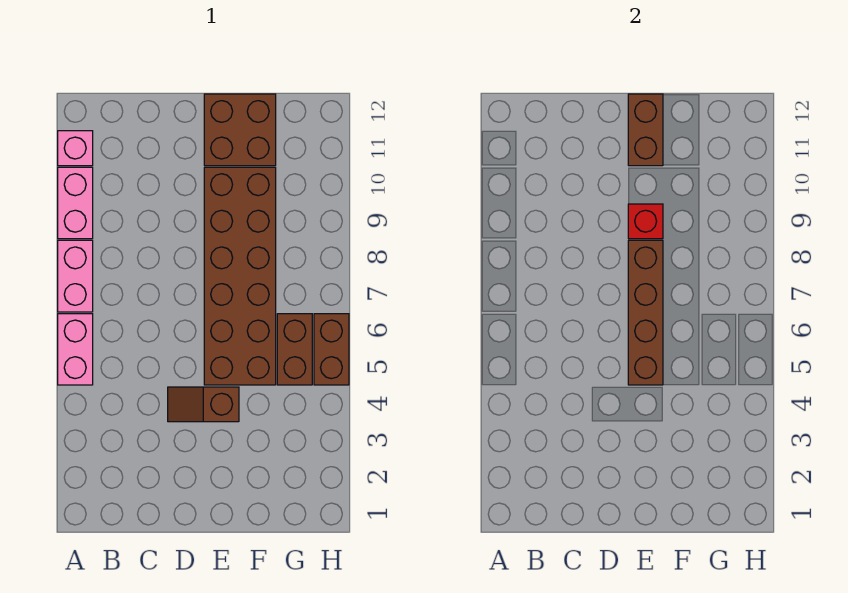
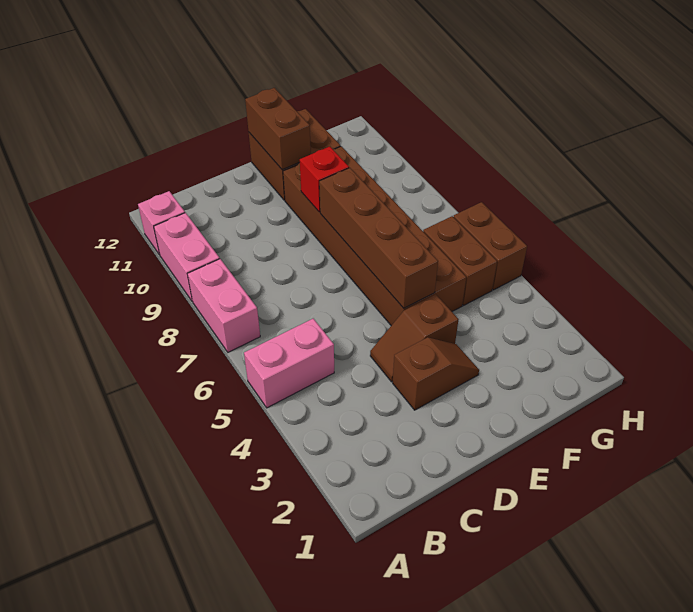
pink brick A5:A6 level 1 -> pink brick A5:B5 level 1
none -> brown slope D3:E3 level 1 top D

